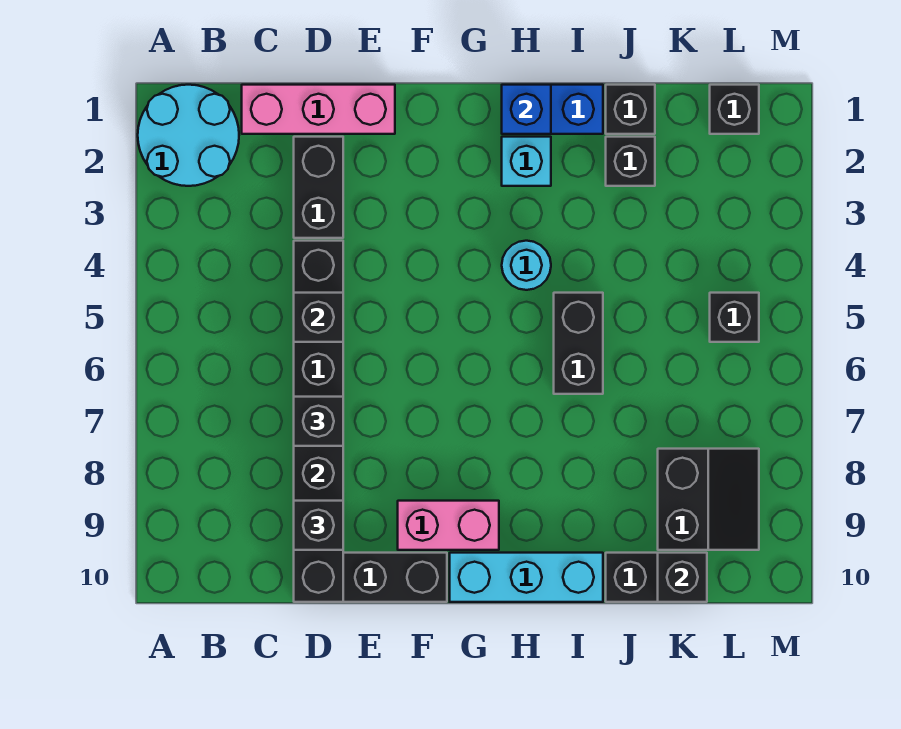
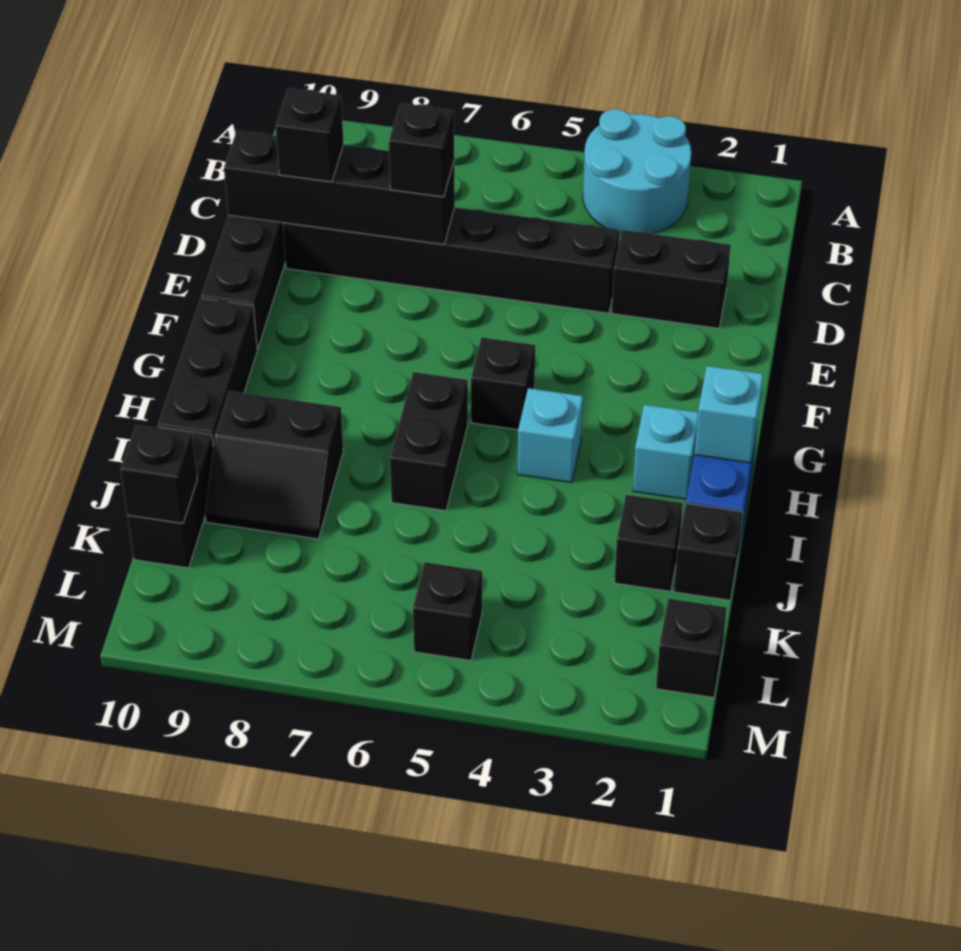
cyan round brick A1:B2 level 1 -> cyan round brick A3:B4 level 1
pink brick C1:E1 level 1 -> none
black brick D5 level 2 -> black brick G5 level 1
pink brick F9:G9 level 1 -> none
cyan brick G10:I10 level 1 -> black brick G10:I10 level 1
blue brick H1 level 2 -> cyan brick H1 level 2
cyan round brick H4 level 1 -> cyan brick H4 level 1
black brick I5:I6 level 1 -> black brick H6:I6 level 1
black slope K8:L9 level 1 top K -> black slope I8:J9 level 1 top I

